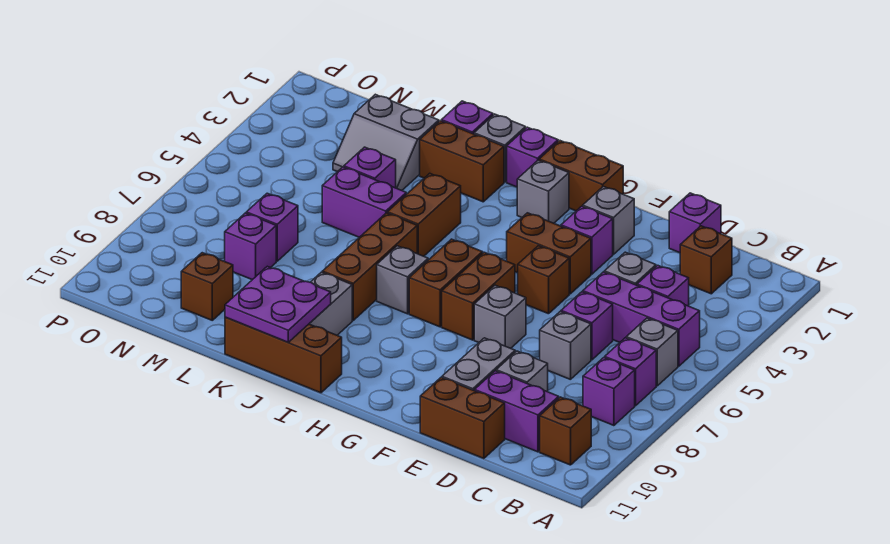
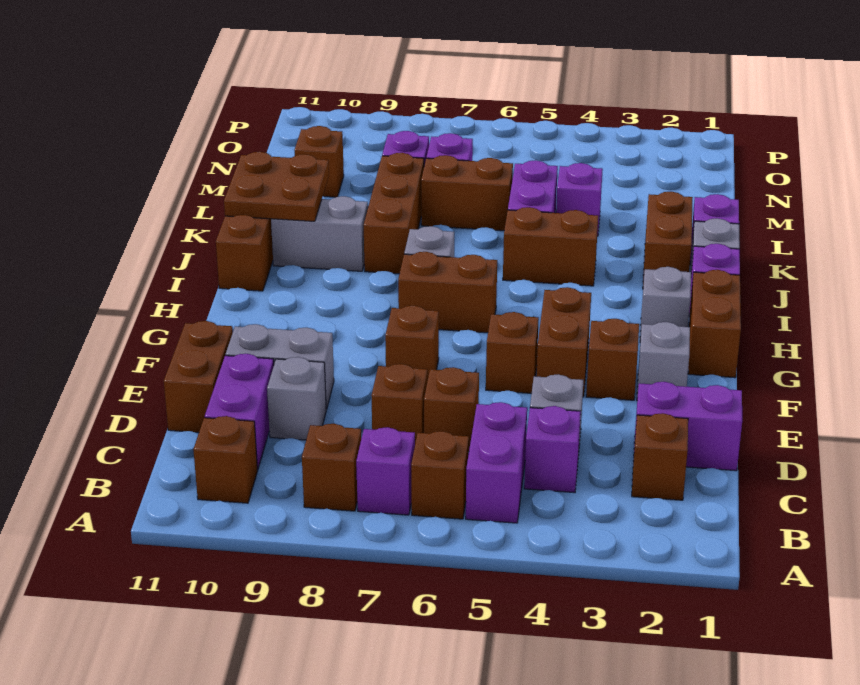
purple brick B5:D5 level 1 -> purple brick B5:C5 level 1
grey brick B6 level 1 -> brown brick B6 level 1
purple brick B8 level 1 -> brown brick B8 level 1
purple brick D1 level 1 -> purple brick D1:D2 level 1
purple brick D6 level 1 -> brown brick D6 level 1
grey brick D7 level 1 -> brown brick D7 level 1
purple brick F3 level 1 -> brown brick F3 level 1
grey brick F7 level 1 -> brown brick F7 level 1
brown brick G6:G7 level 1 -> brown brick L6:L7 level 1
brown brick J6:J8 level 1 -> brown brick J8:L8 level 1
purple plate J10:K11 level 2 -> brown plate J10:K11 level 2
grey slope L2:M3 level 1 top 2 -> none

